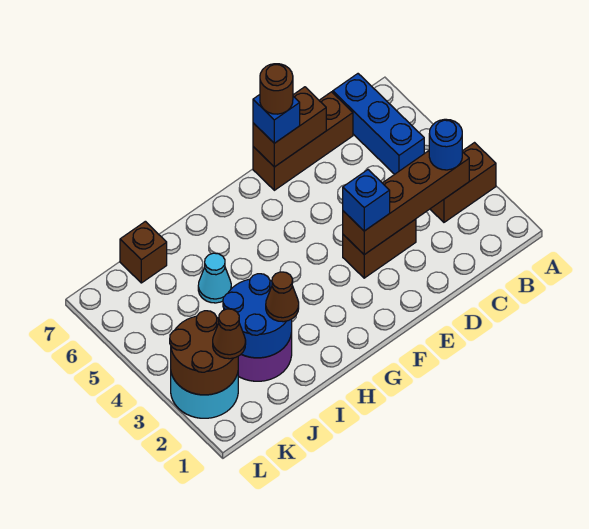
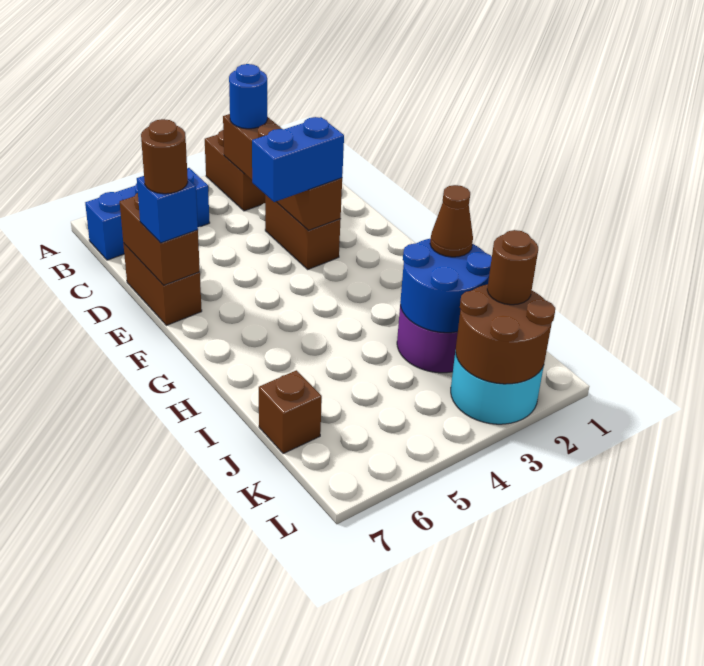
brown brick C7:E7 level 1 -> brown brick D7:E7 level 1
blue brick E3 level 3 -> blue brick E3:E4 level 3
cyan cone I5 level 1 -> none
brown cone K2 level 3 -> brown round brick K2 level 3

